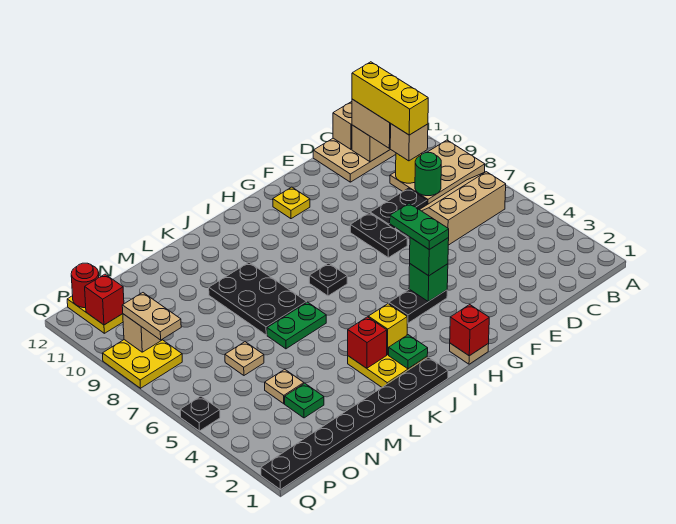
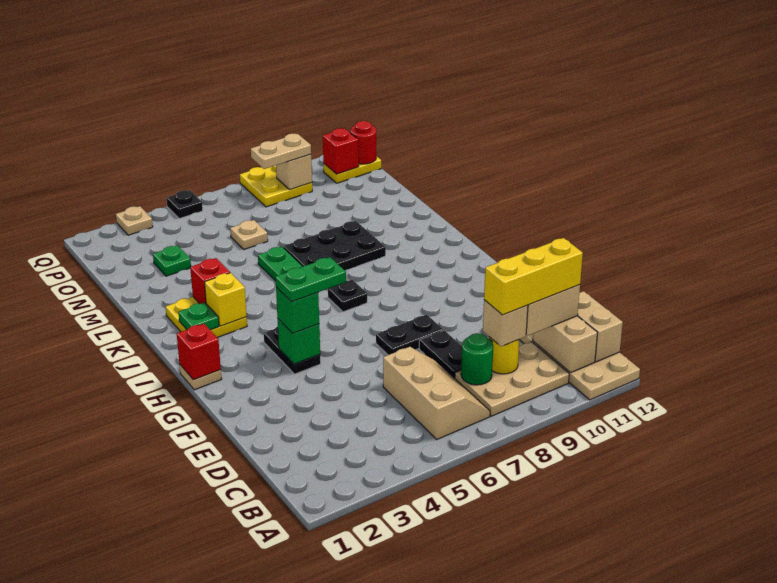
tan plate A8:C9 level 1 -> tan plate B8:C10 level 1
yellow plate G11 level 1 -> none
black plate J1:Q1 level 1 -> none
tan plate N4 level 1 -> tan plate Q3 level 1

